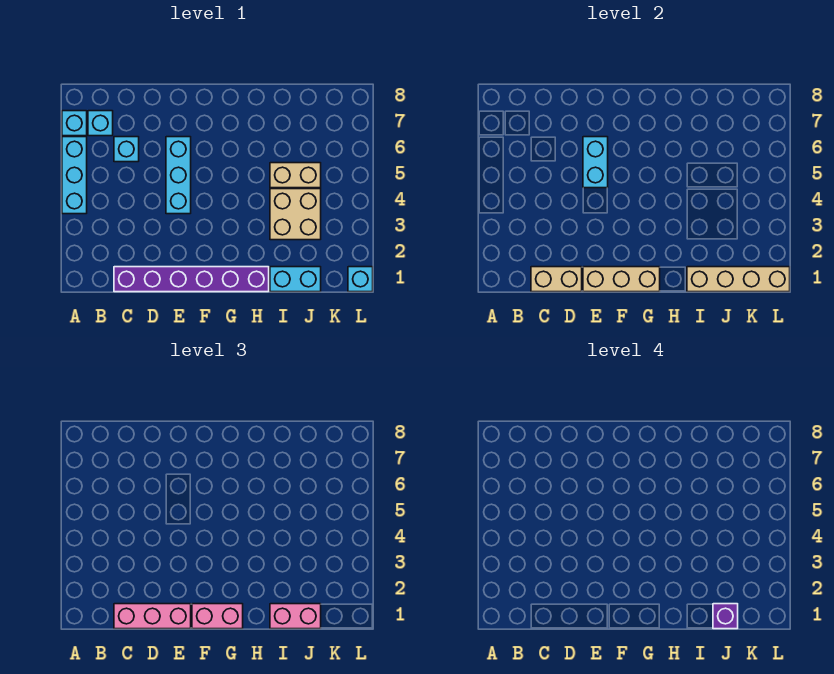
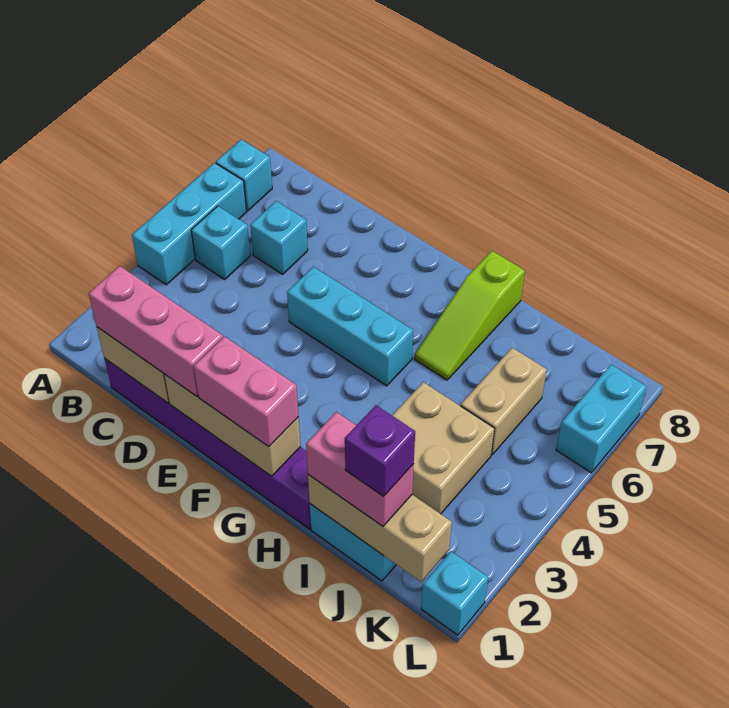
cyan brick B7 level 1 -> cyan brick B5 level 1
cyan brick E4:E6 level 1 -> cyan brick E5:G5 level 1
cyan brick E5:E6 level 2 -> cyan brick L6:L7 level 1
none -> lime slope H6:H8 level 1 top 8
tan brick I1:L1 level 2 -> tan brick I1:K1 level 2
tan brick I5:J5 level 1 -> tan brick J5:J6 level 1

